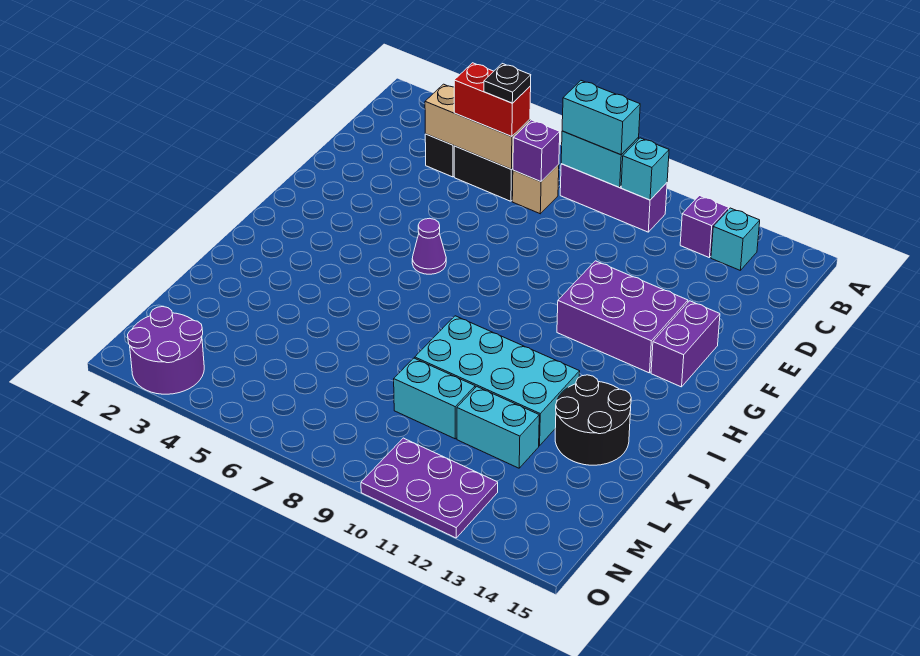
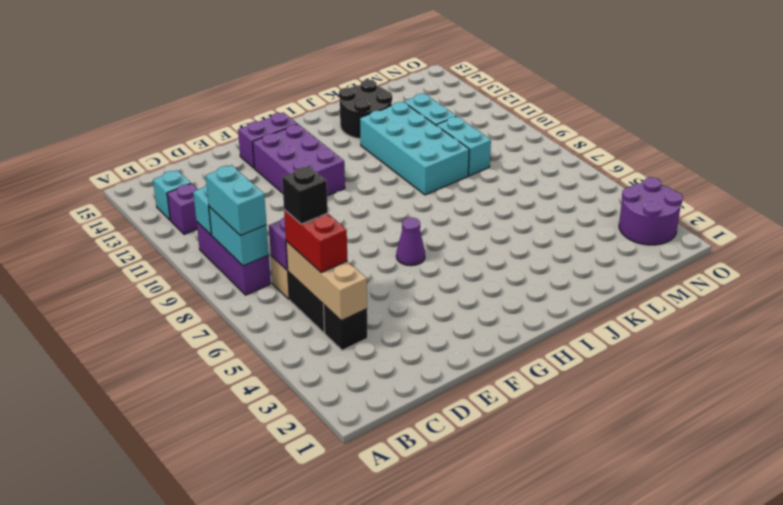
black plate C6 level 4 -> black brick C6 level 4
purple plate N10:O12 level 1 -> none

